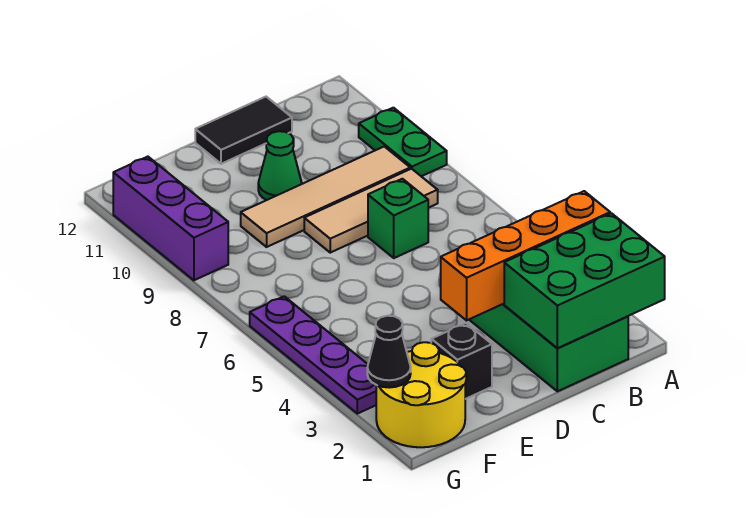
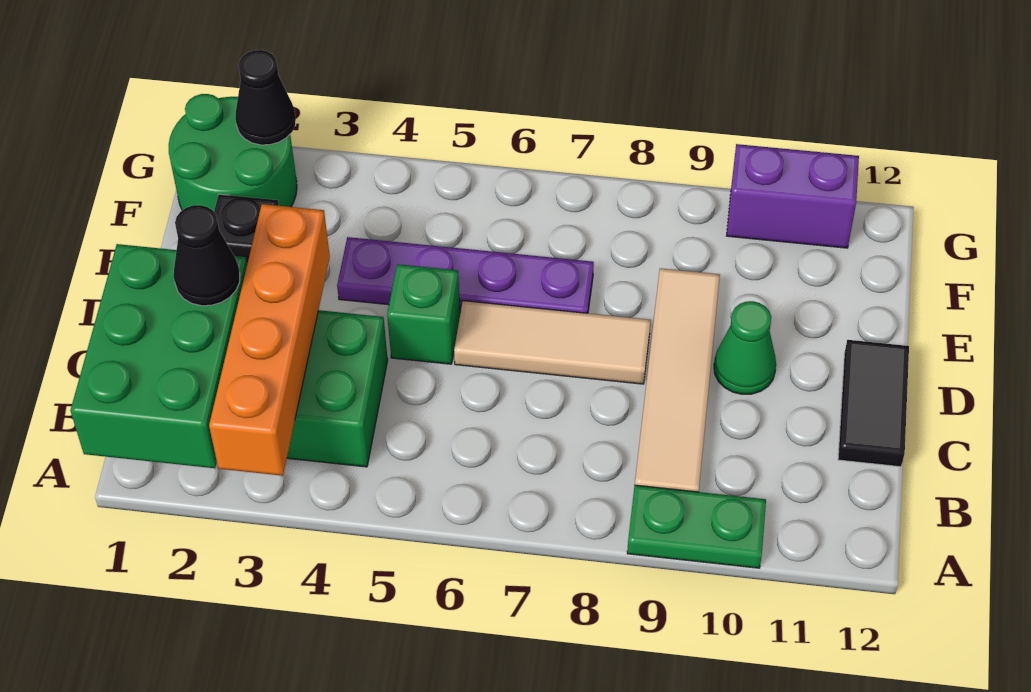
tan tile B8:D8 level 1 -> tan tile D6:D8 level 1
none -> black cone C2 level 3
green brick C7 level 1 -> green brick D5 level 1
yellow round brick F1:G2 level 1 -> green round brick F1:G2 level 1
purple plate G3:G6 level 1 -> purple plate E4:E7 level 1
purple brick G9:G11 level 1 -> purple brick G10:G11 level 1

